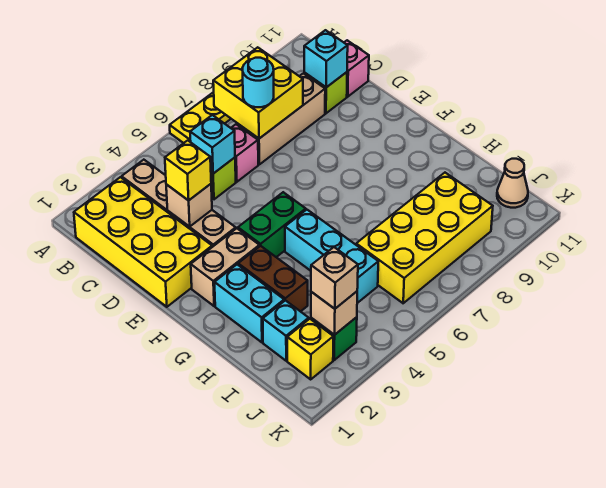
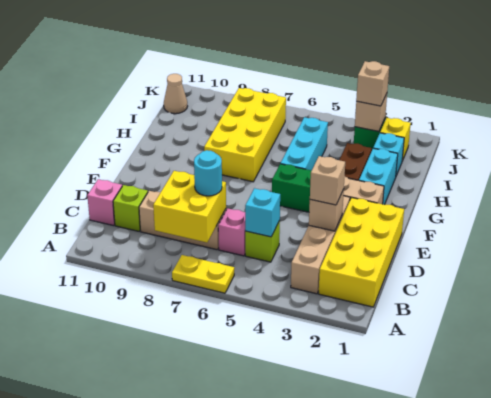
cyan brick C10 level 2 -> none
yellow brick D3 level 3 -> tan brick D3 level 3
yellow brick I6:J9 level 1 -> yellow brick G7:J8 level 1

